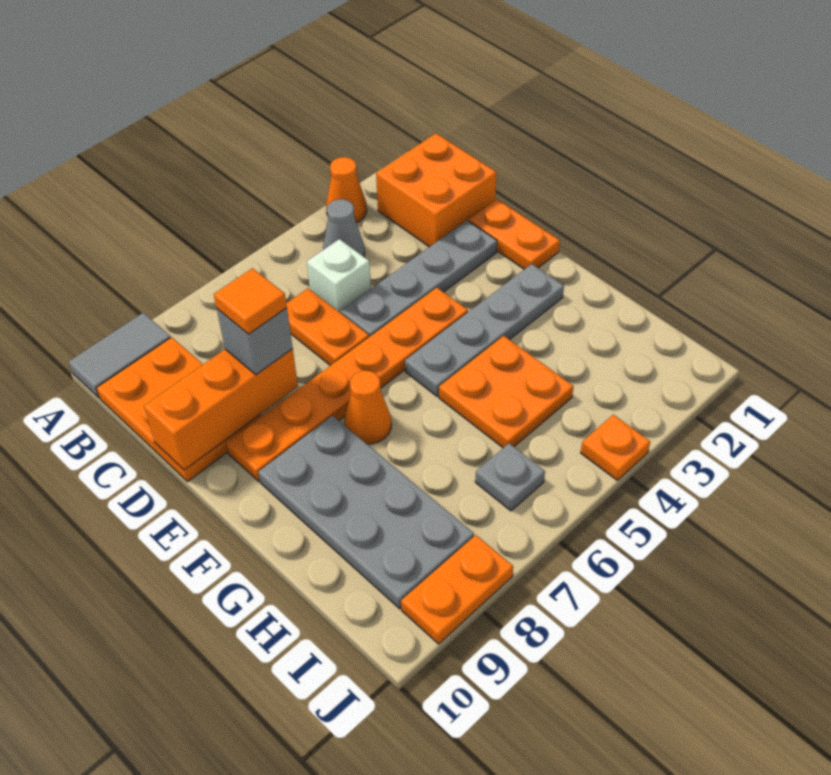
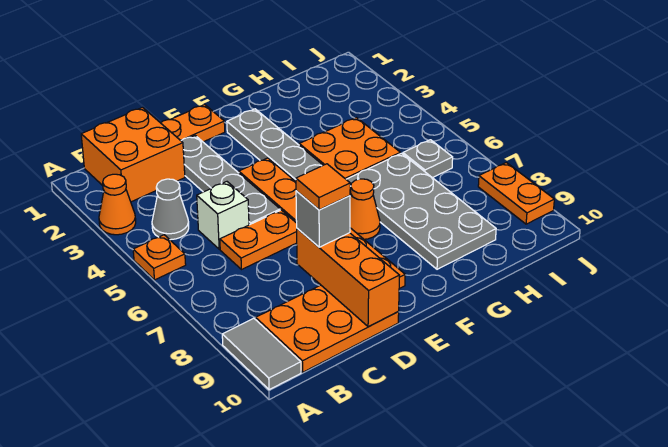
grey plate F8:I9 level 1 -> grey plate G6:H9 level 1
orange plate J4 level 1 -> orange plate A5 level 1

